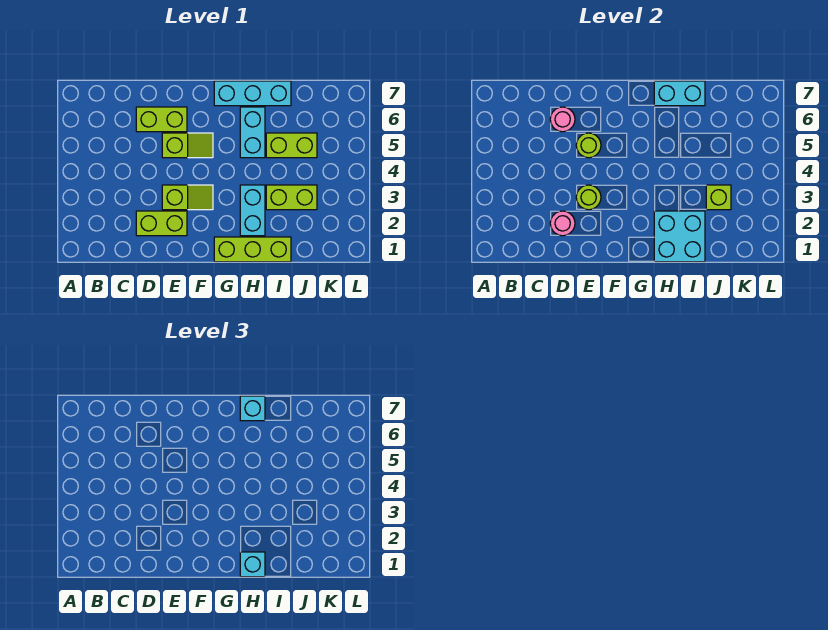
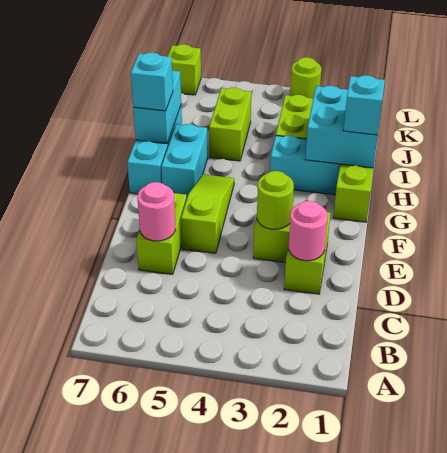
lime slope E5:F5 level 1 top E -> lime slope E5:G5 level 1 top E
lime round brick E5 level 2 -> lime round brick L3 level 1
cyan brick H5:H6 level 1 -> cyan brick G6:H6 level 1
lime brick J3 level 2 -> lime brick L7 level 1

